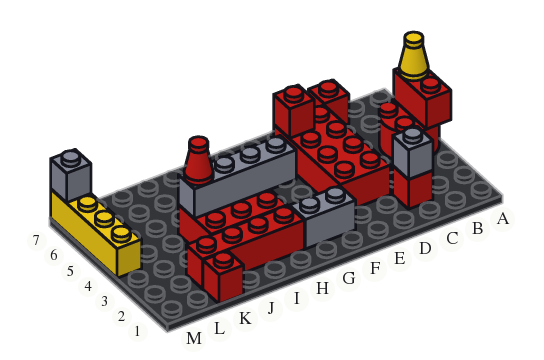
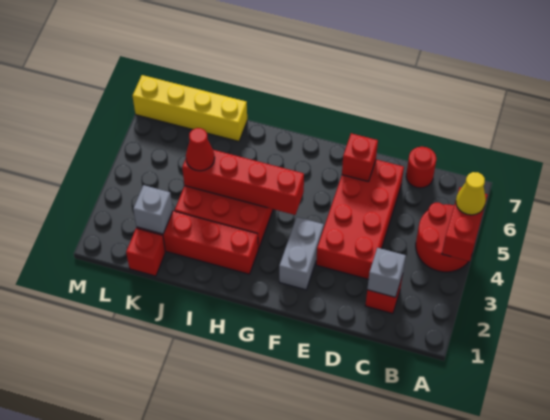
red brick C7 level 1 -> red round brick C7 level 1
grey brick F2:G2 level 1 -> grey brick F2:F3 level 1
grey brick G4:J4 level 2 -> red brick G4:J4 level 2
yellow brick M4:M7 level 1 -> yellow brick J7:M7 level 1
grey brick M7 level 2 -> grey brick K2 level 2

